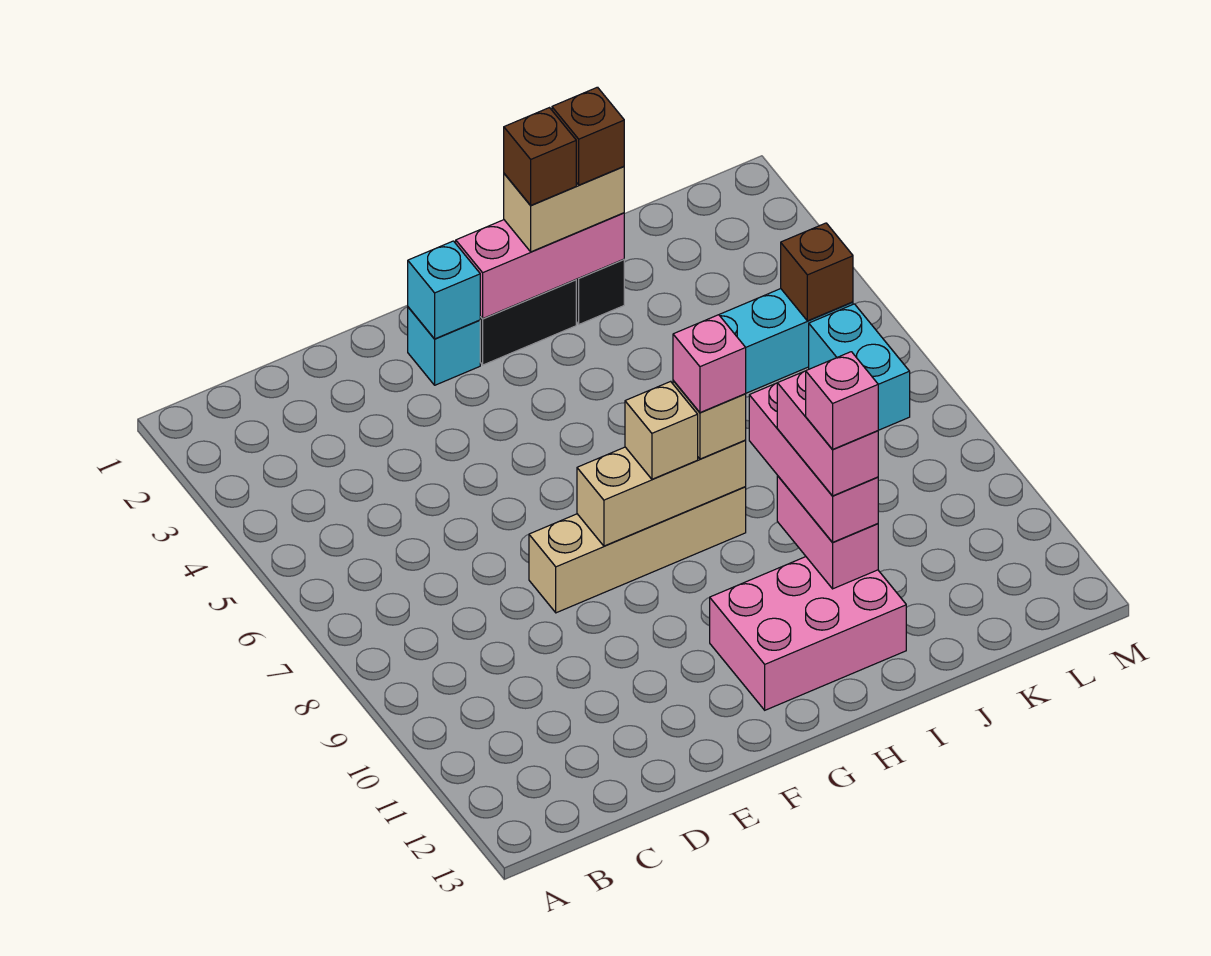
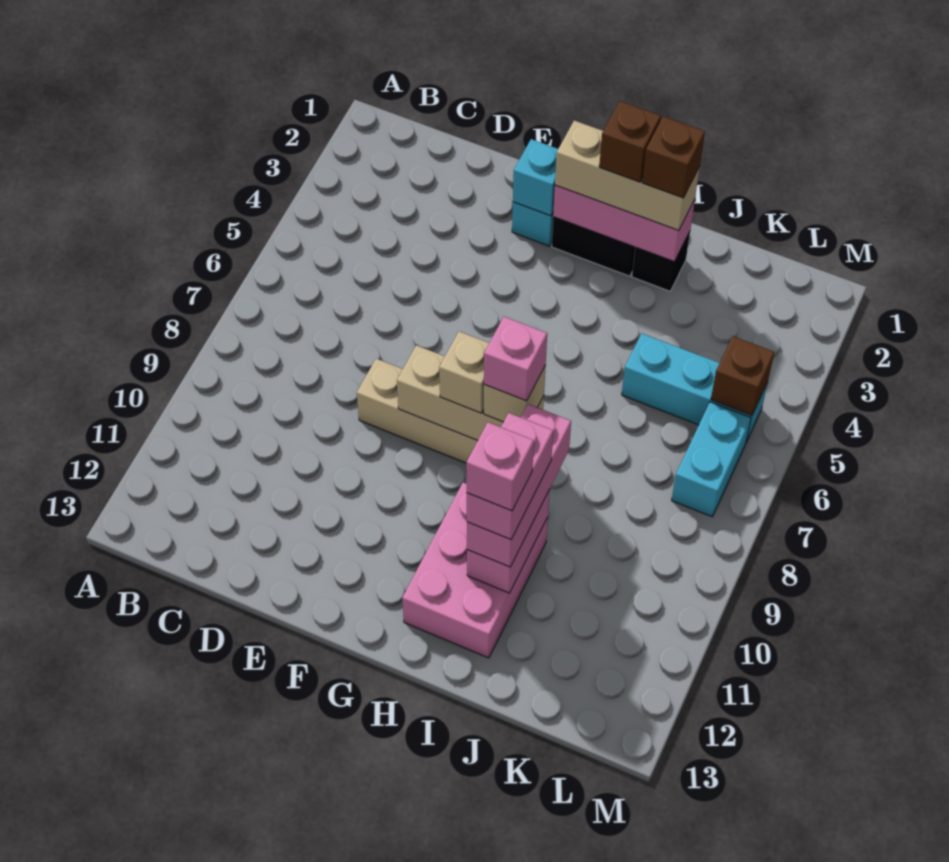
pink brick G11:I12 level 1 -> pink brick H10:I12 level 1
tan brick H2:I2 level 3 -> tan brick G2:I2 level 3

